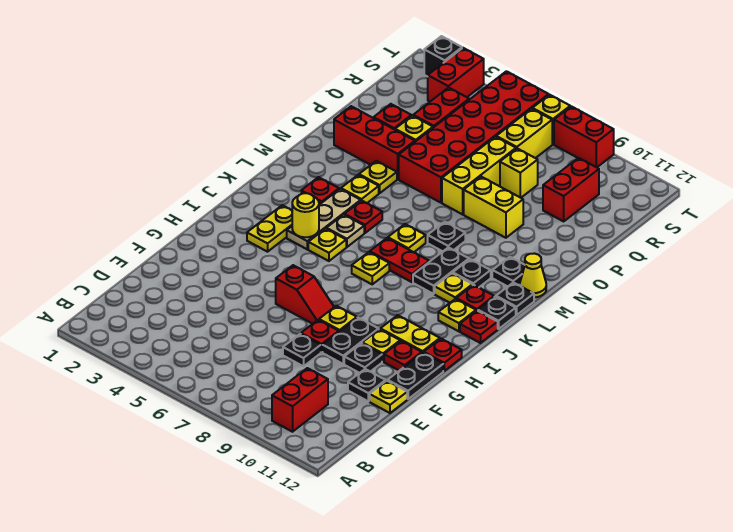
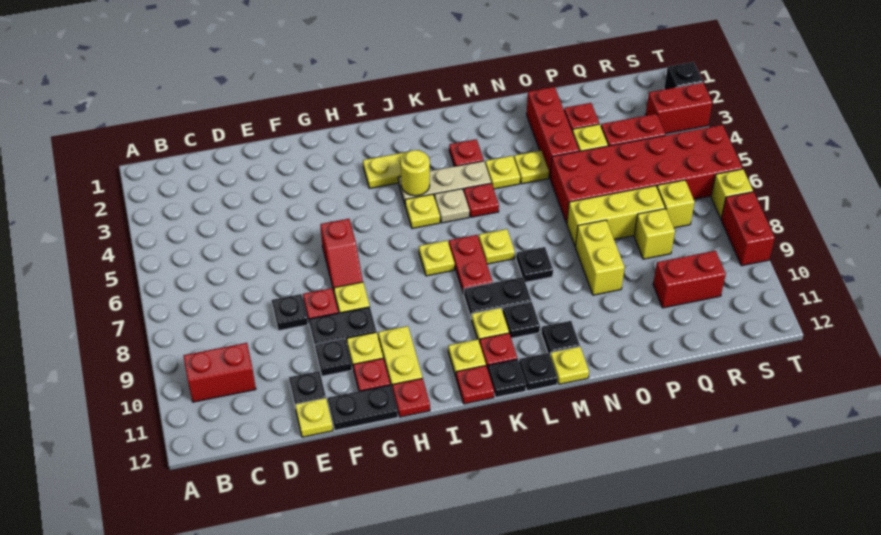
yellow cone M12 level 1 -> yellow plate M12 level 1
yellow brick R7:S7 level 1 -> yellow brick R7 level 1

